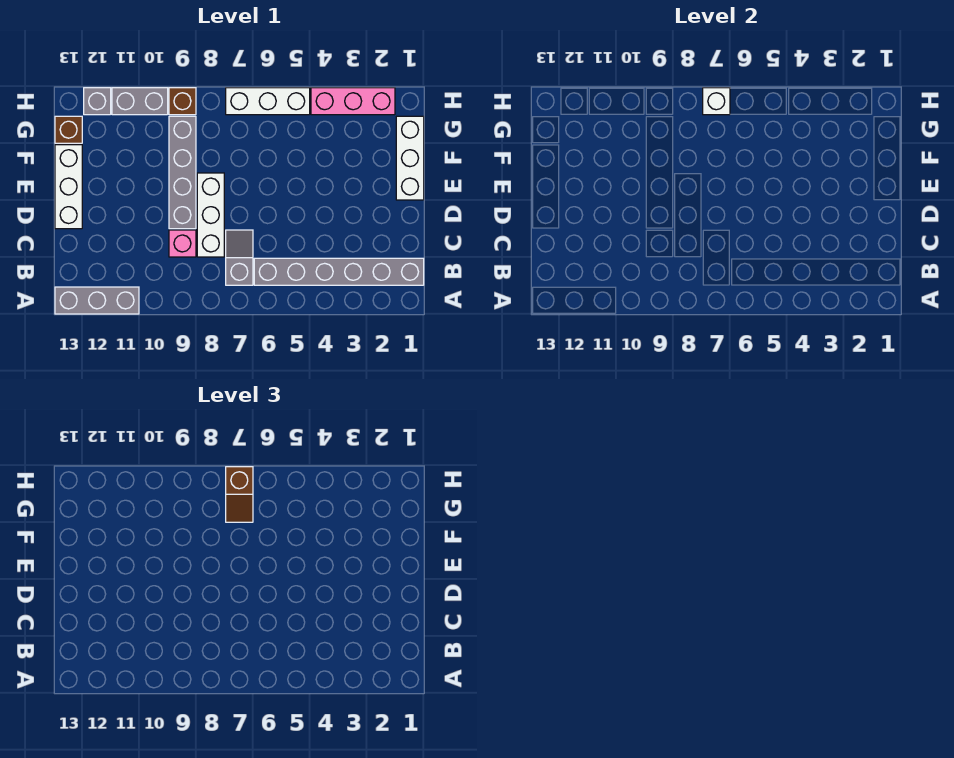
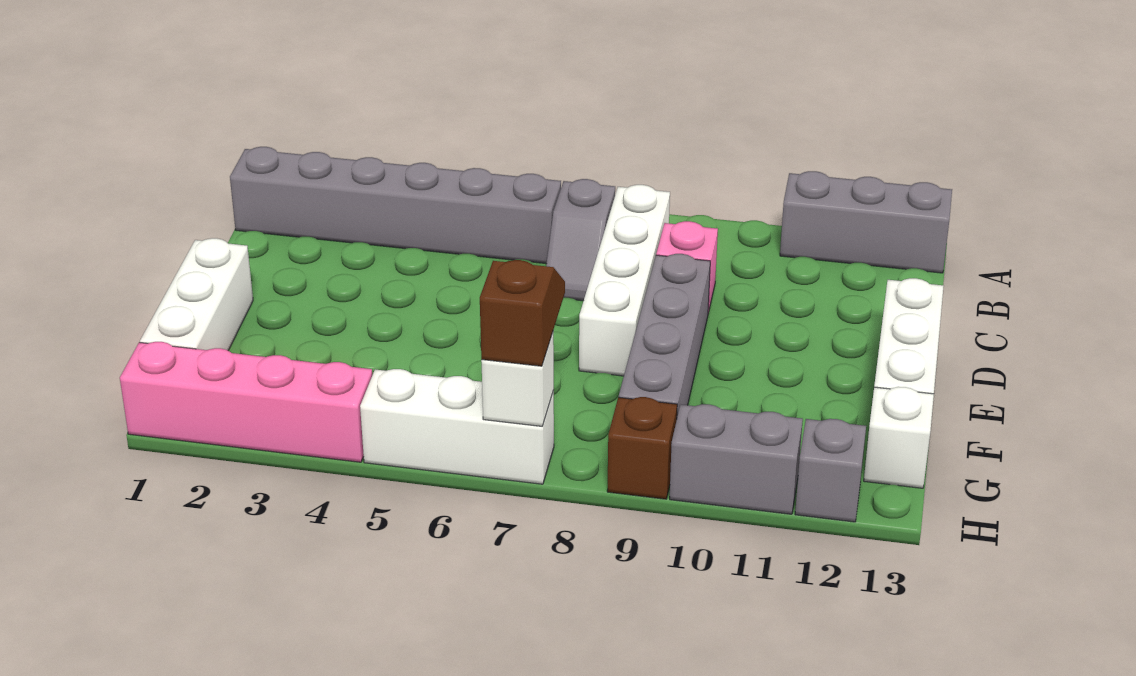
white brick C8:E8 level 1 -> white brick B8:E8 level 1
brown brick G13 level 1 -> white brick G13 level 1
pink brick H2:H4 level 1 -> pink brick H1:H4 level 1

